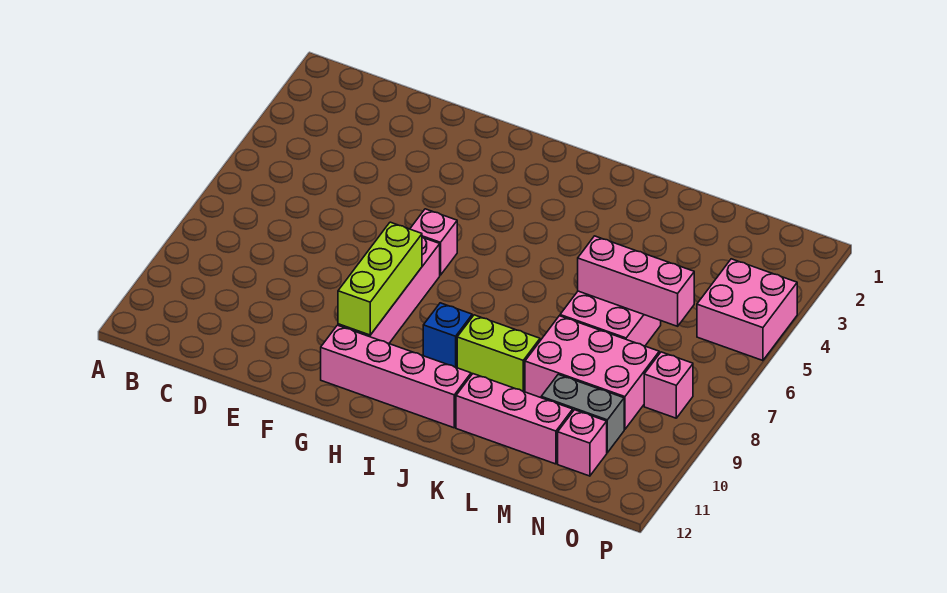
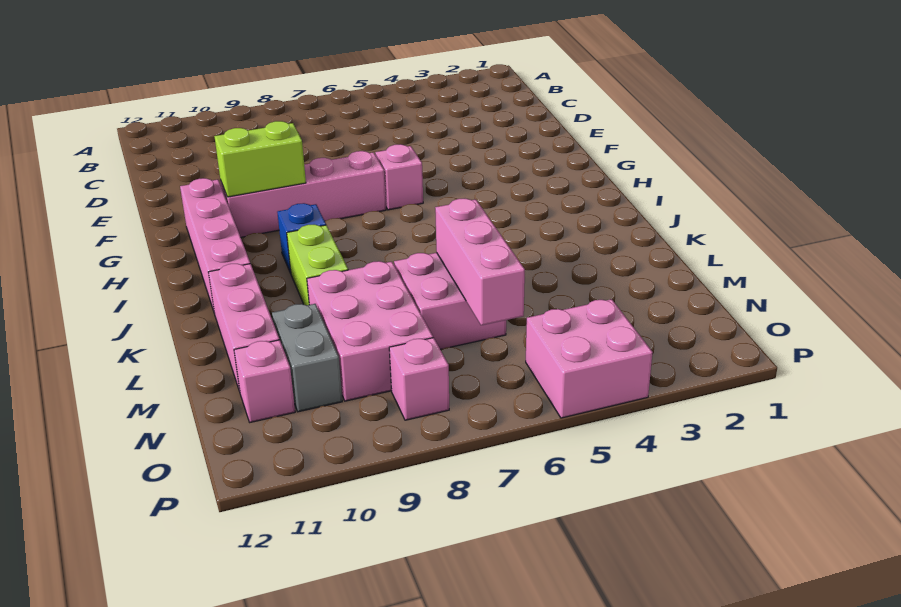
lime brick G8:G10 level 2 -> lime brick G9:G10 level 2

